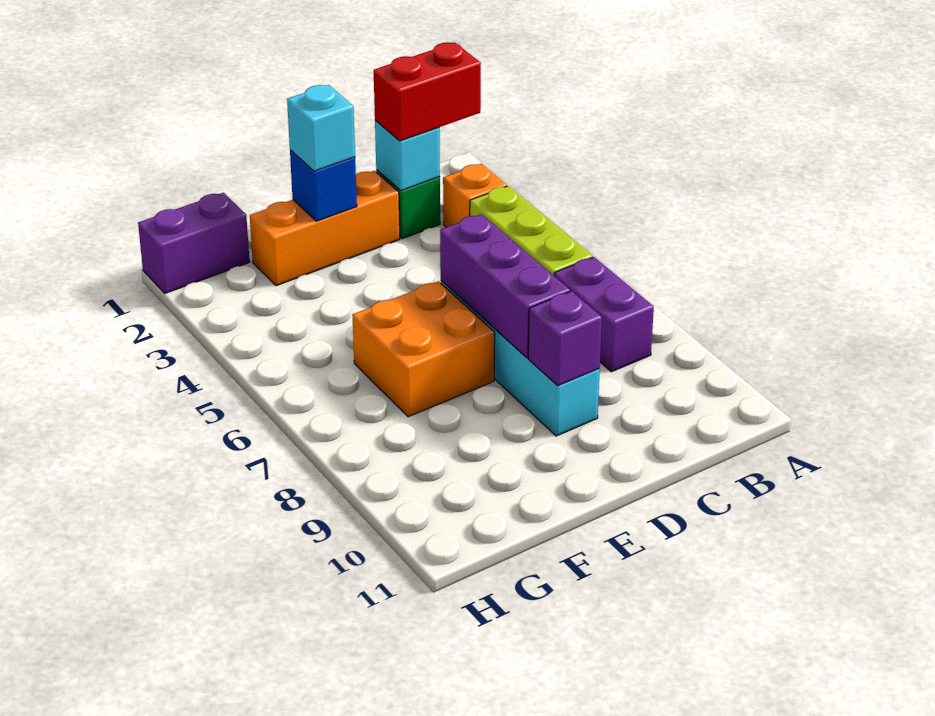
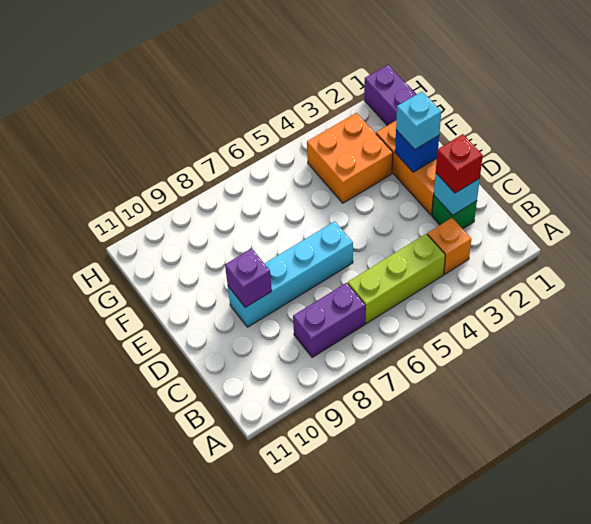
red brick B2:C2 level 3 -> red brick C2 level 3
purple brick D6:D8 level 2 -> none
orange brick E6:F7 level 1 -> orange brick F3:G4 level 1

